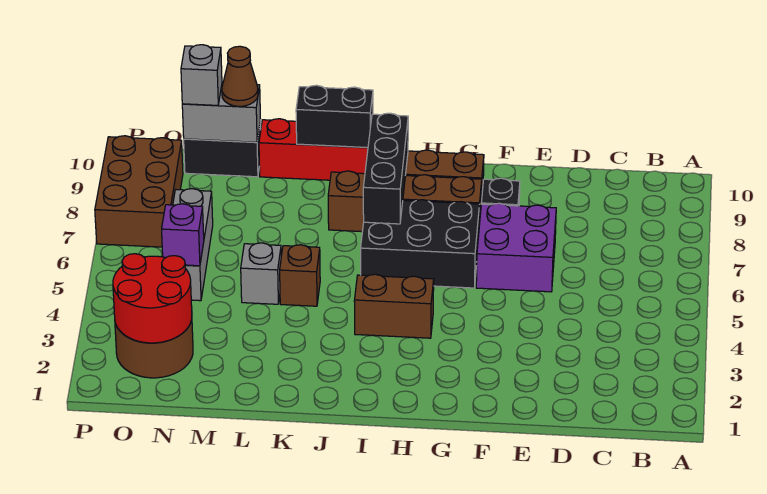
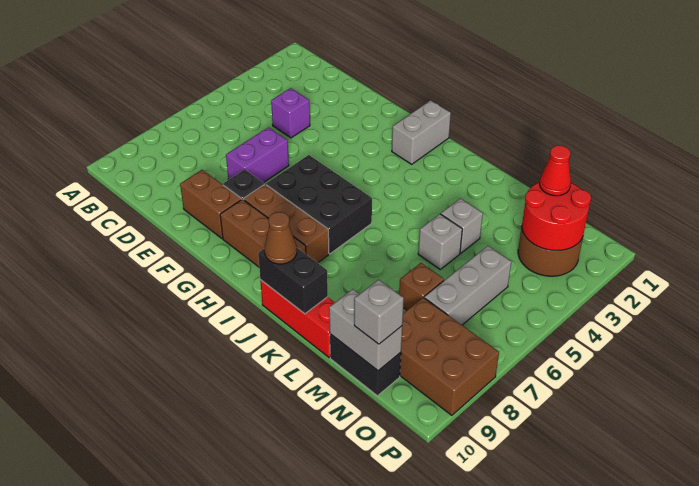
purple brick E6:F7 level 1 -> purple brick E6:E7 level 1
brown brick G8:J8 level 1 -> brown brick G8:I8 level 1
none -> grey brick H1:H2 level 1
brown brick H4:I4 level 1 -> brown brick E9:F9 level 1
black brick I7:I9 level 2 -> none
brown brick K5 level 1 -> brown brick M7 level 1
none -> grey brick L4 level 1
brown cone M10 level 3 -> brown cone J10 level 3
none -> red cone N2 level 3
purple brick N5 level 2 -> purple brick D4 level 1
brown brick O7:P9 level 1 -> brown brick N8:P9 level 1

